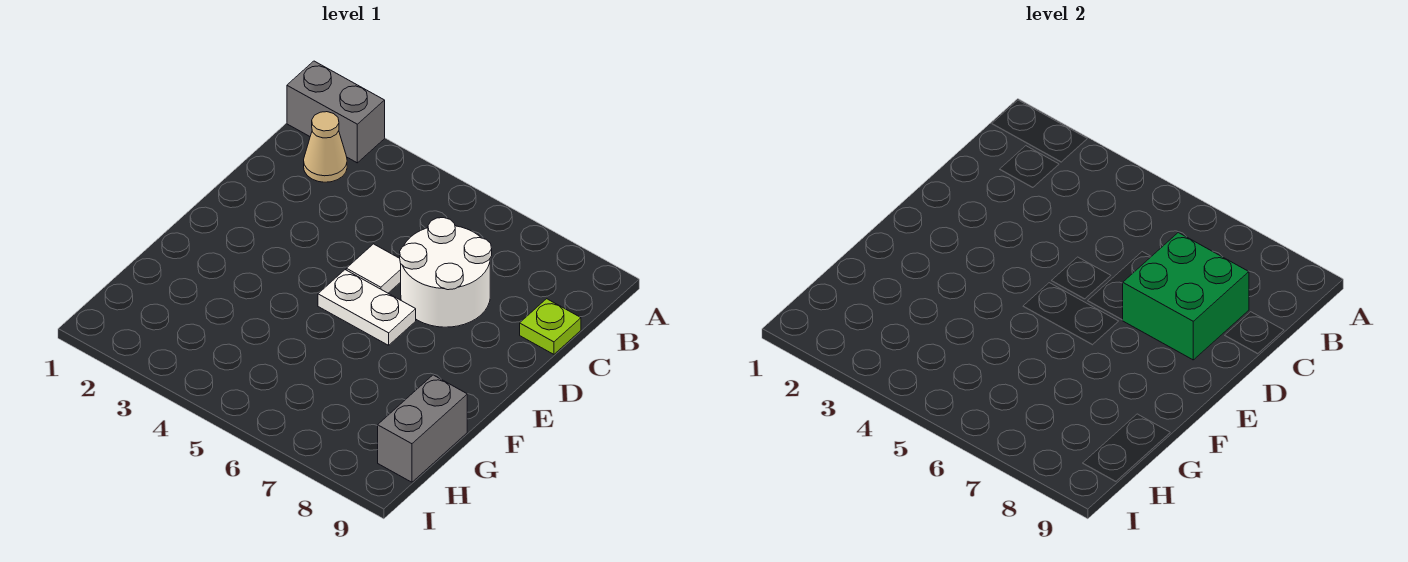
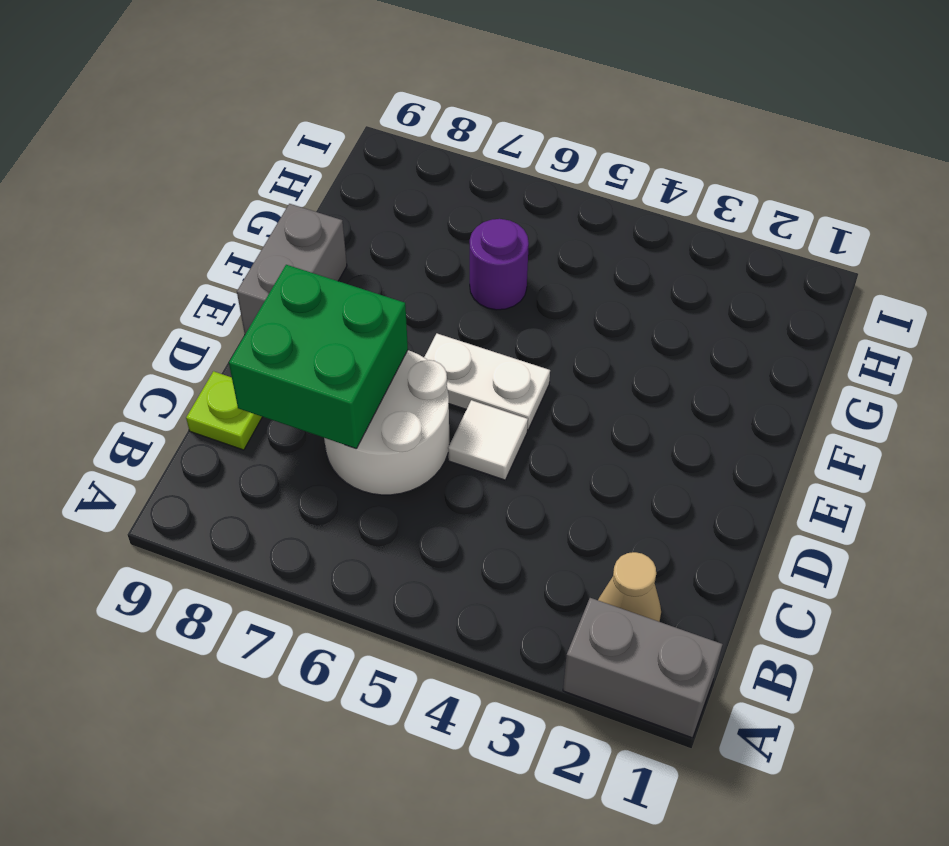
none -> purple round brick G6 level 1
grey brick G9:H9 level 1 -> grey brick E9:F9 level 1

